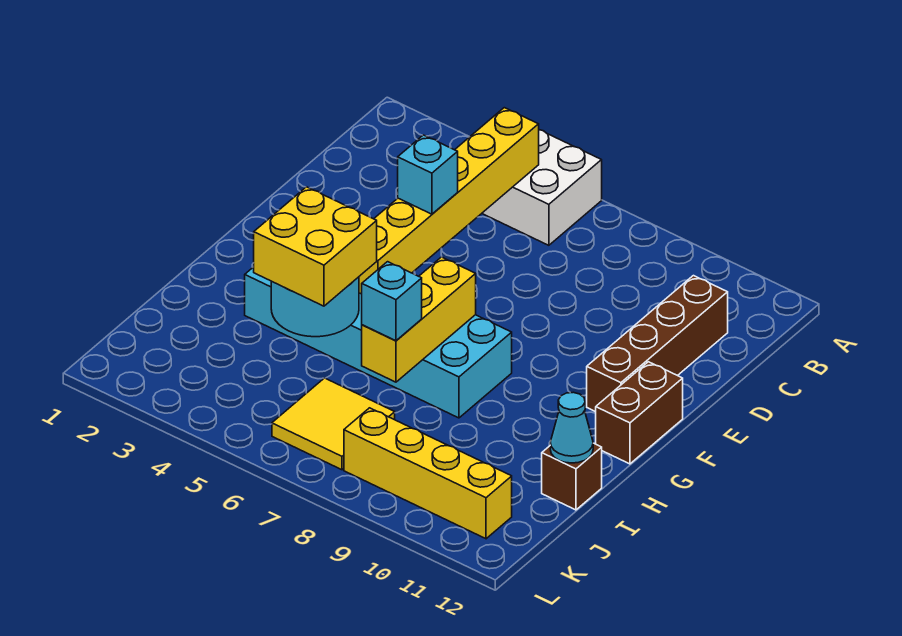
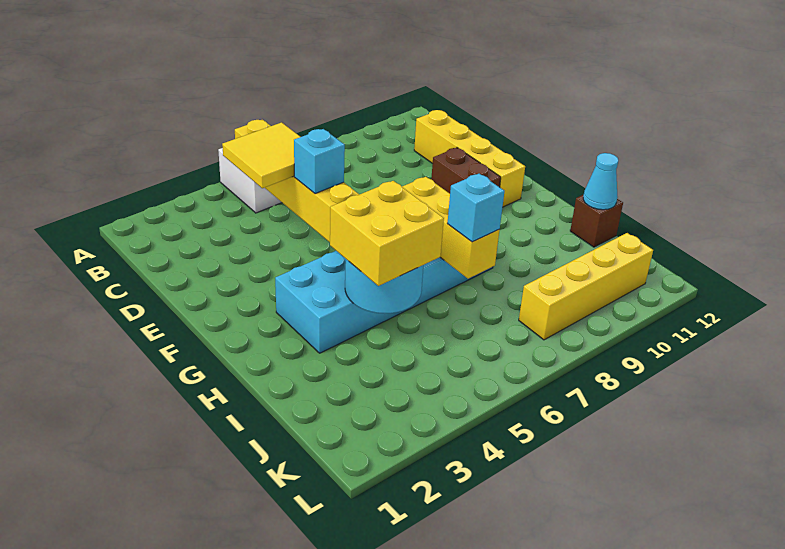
brown brick C11:F11 level 1 -> yellow brick C11:F11 level 1
brown brick F12:G12 level 1 -> brown brick E10:F10 level 1
yellow tile J6:K7 level 1 -> yellow tile C4:D5 level 3

